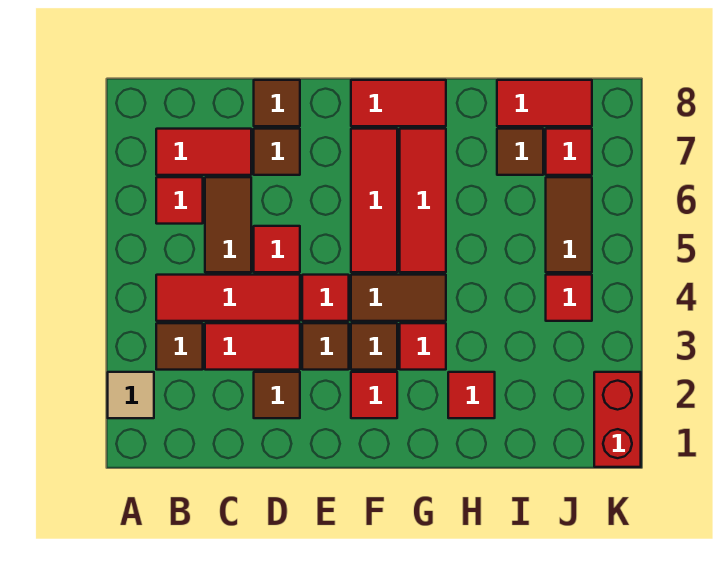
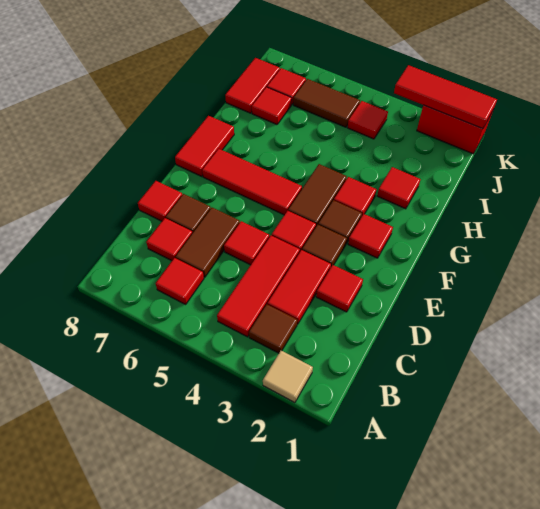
red tile B7:C7 level 1 -> red tile C7 level 1
brown tile C5:C6 level 1 -> brown tile C6:D6 level 1
brown tile D2 level 1 -> red tile D2 level 1
brown tile D8 level 1 -> red tile D8 level 1
red tile G5:G7 level 1 -> red tile K1:K3 level 2
brown tile I7 level 1 -> red tile I7 level 1

